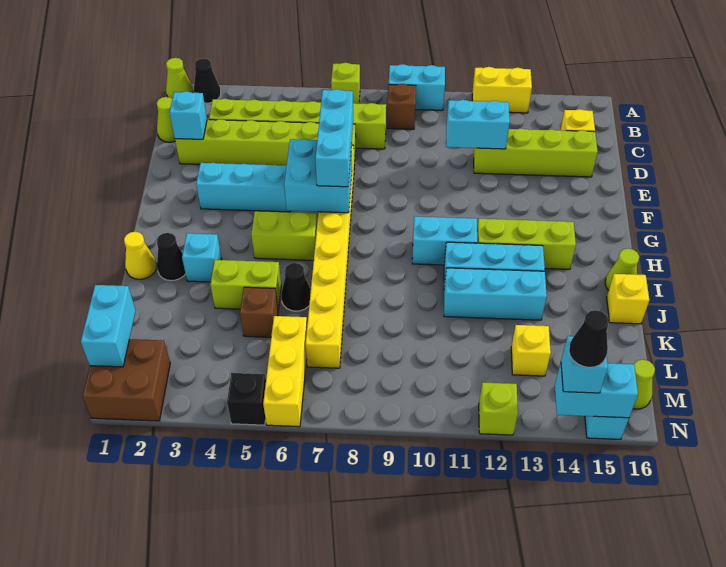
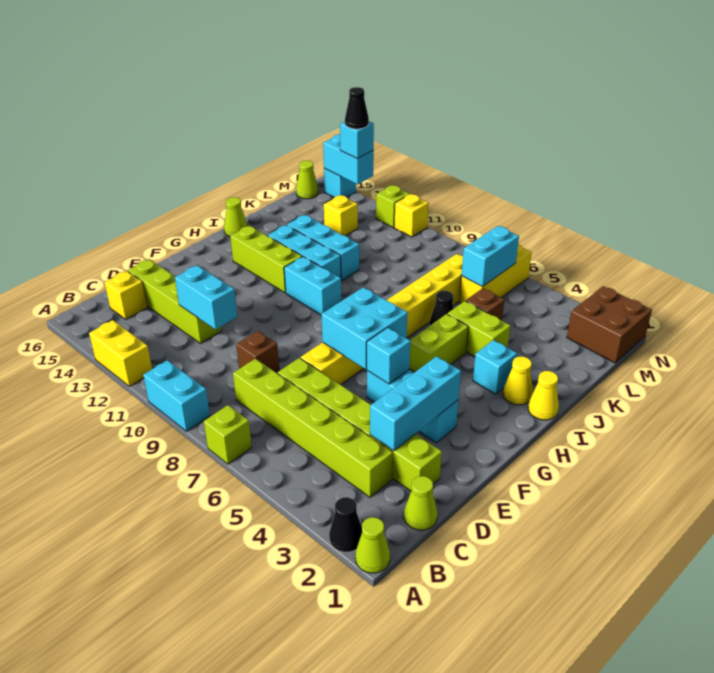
brown brick B9 level 1 -> brown brick D9 level 1
cyan brick D2 level 2 -> cyan brick F5 level 2
cyan brick E7:G7 level 3 -> cyan brick D3:F3 level 2
lime brick H5:H6 level 1 -> lime brick H5:I5 level 1
black cone I2 level 1 -> yellow cone I2 level 1
yellow brick J16 level 1 -> yellow brick N11 level 1
cyan brick L1:M1 level 2 -> cyan brick L6:M6 level 2
black brick N5 level 1 -> none

